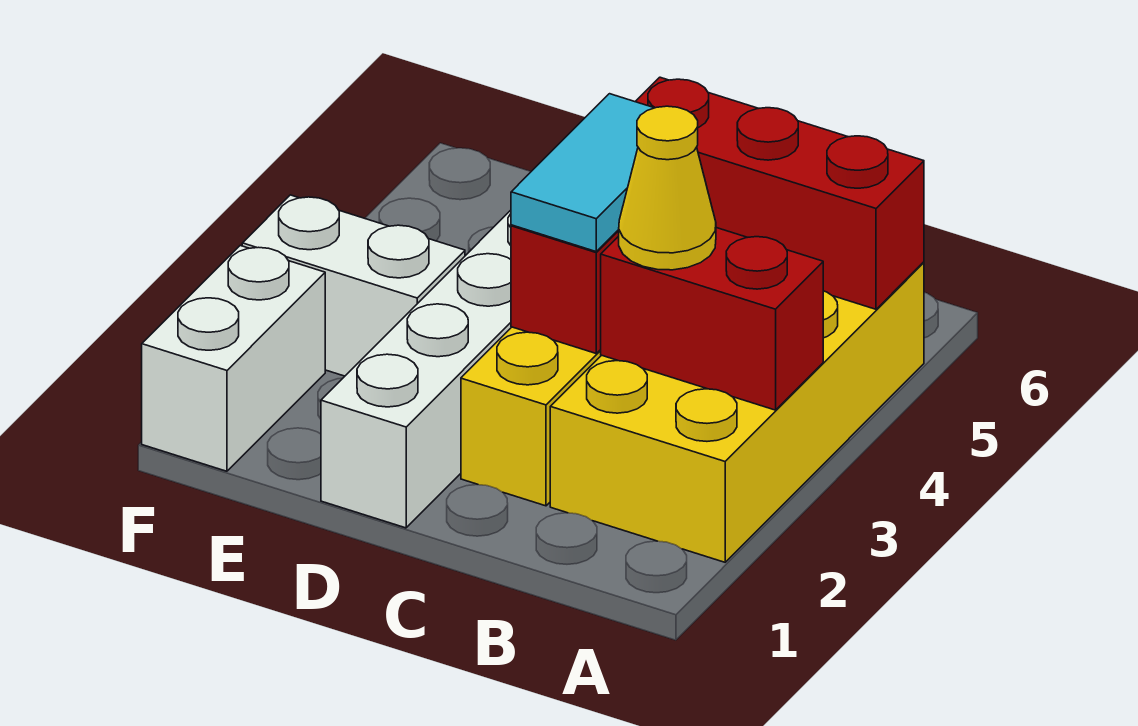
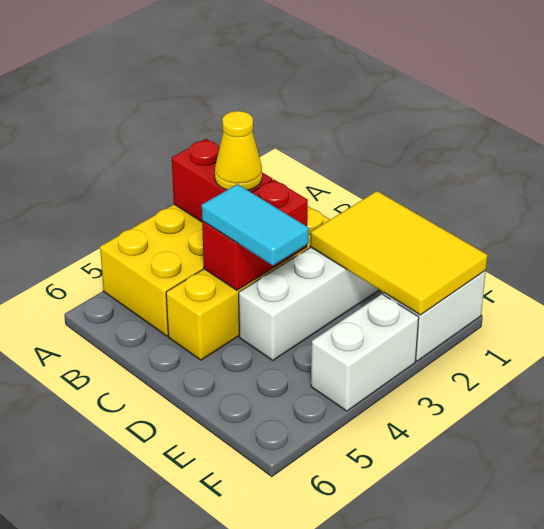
red brick A5:C5 level 2 -> none
cyan tile C3:C4 level 3 -> cyan tile C4:D4 level 3
none -> yellow tile D1:F2 level 2
white brick E3:F3 level 1 -> white brick F3:F4 level 1

